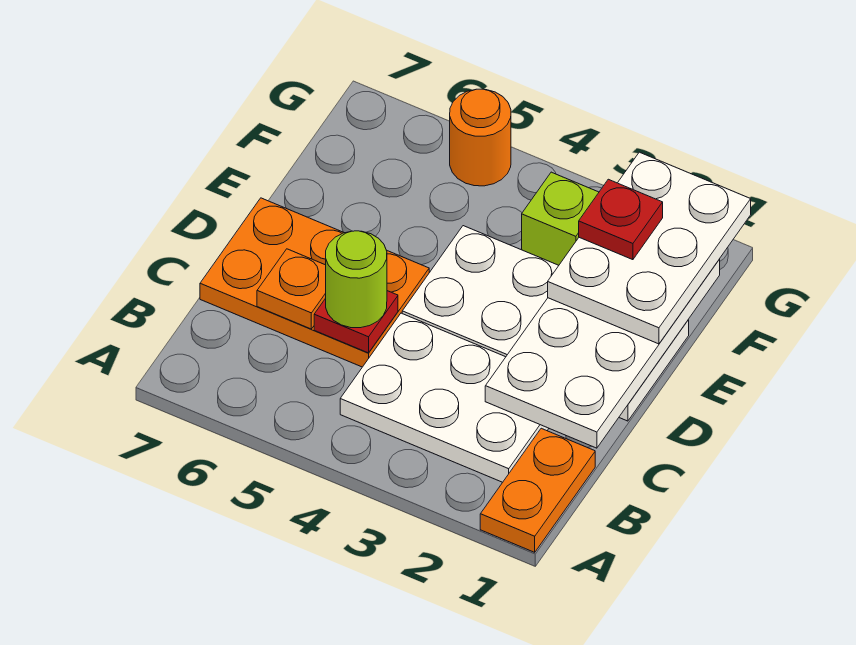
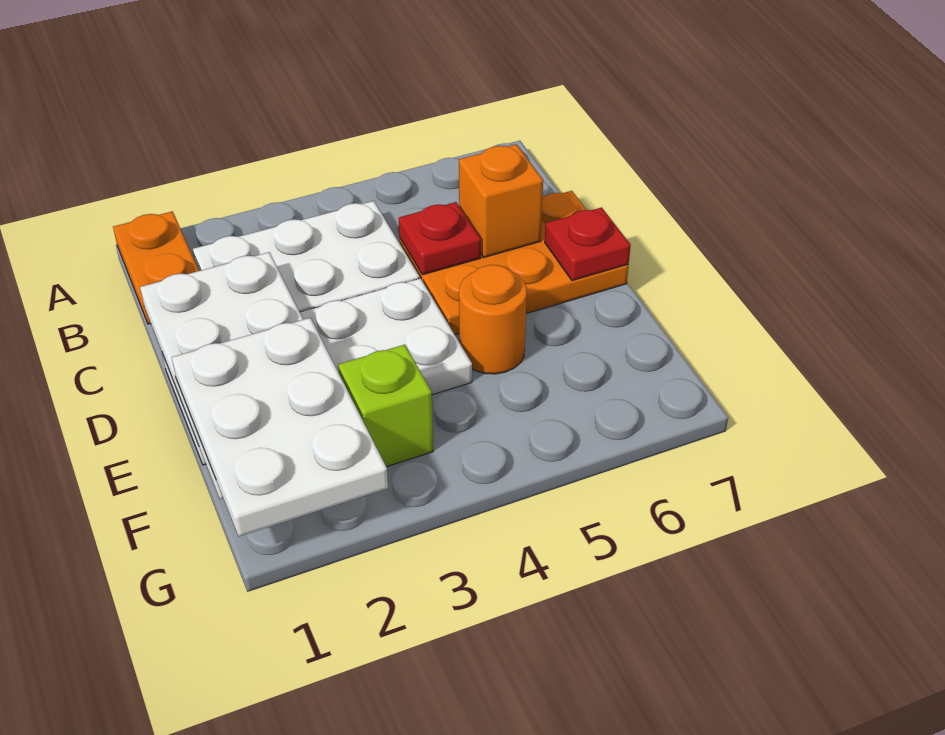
lime round brick C5 level 3 -> none
orange plate C6 level 2 -> orange brick C6 level 2
red plate F2 level 4 -> red plate D7 level 2
orange round brick G5 level 1 -> orange round brick E5 level 1

